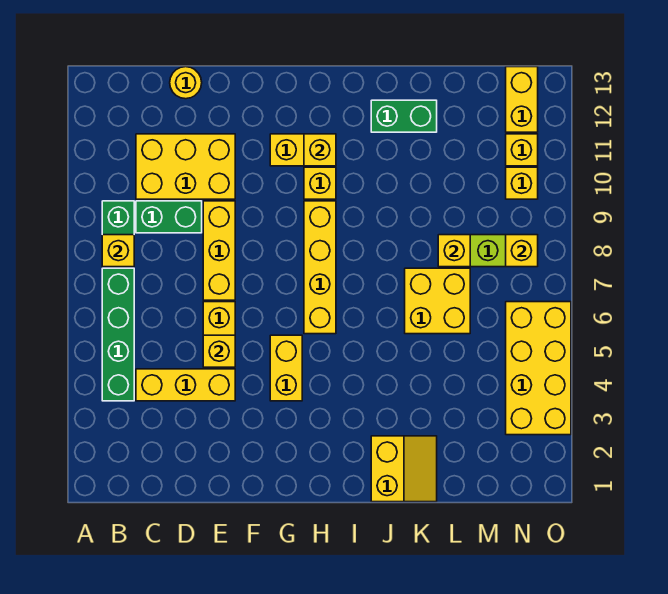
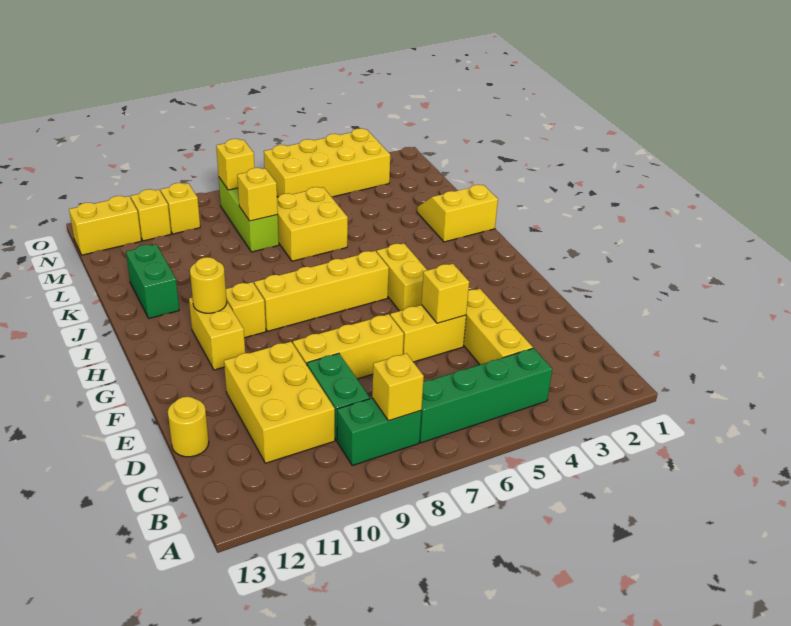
yellow brick G4:G5 level 1 -> yellow brick G5:H5 level 1
yellow brick H11 level 2 -> yellow round brick H11 level 2

